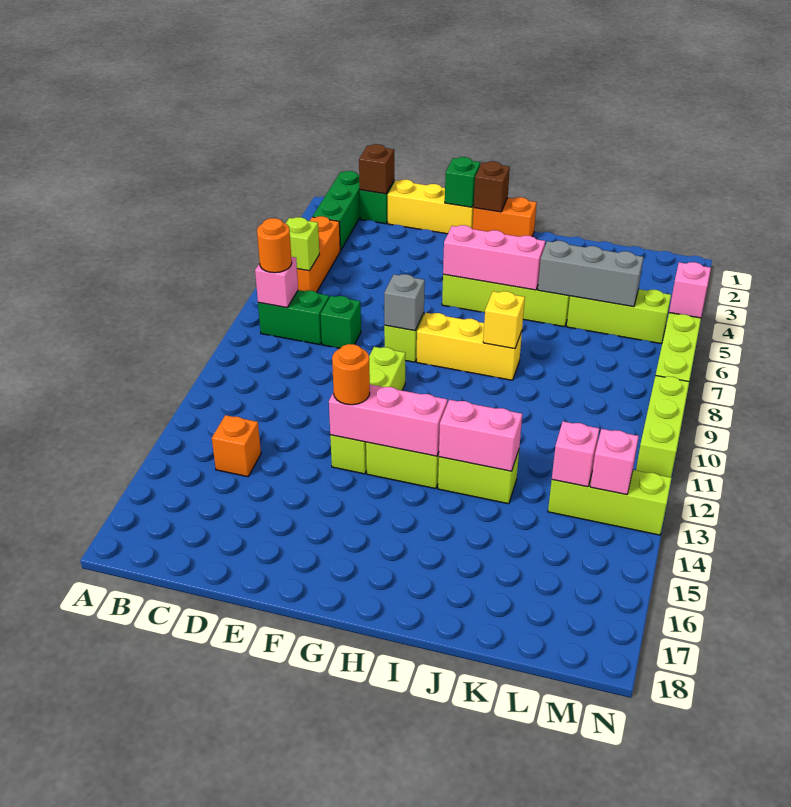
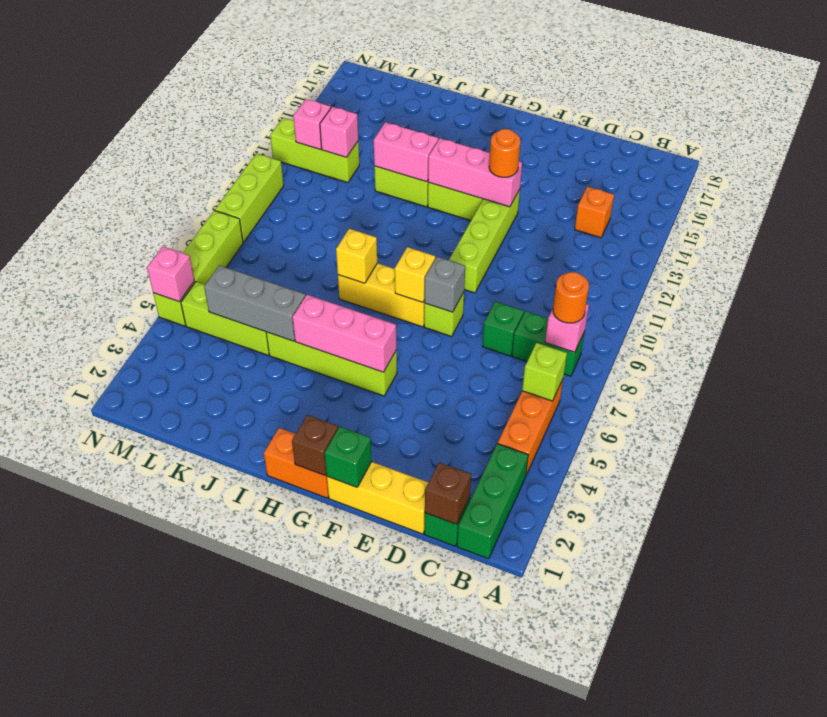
none -> yellow brick G8 level 2

